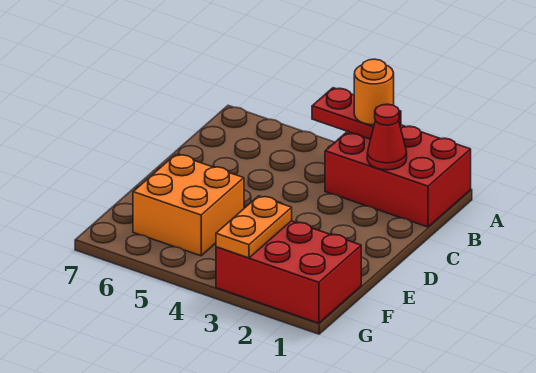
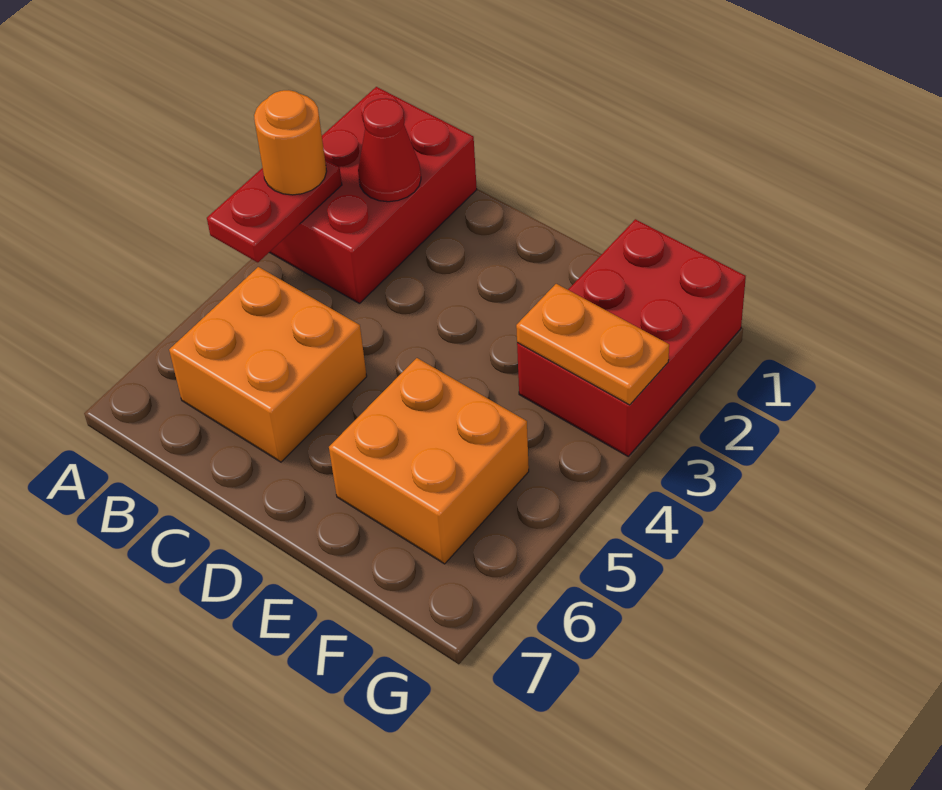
none -> orange brick B5:C6 level 1

